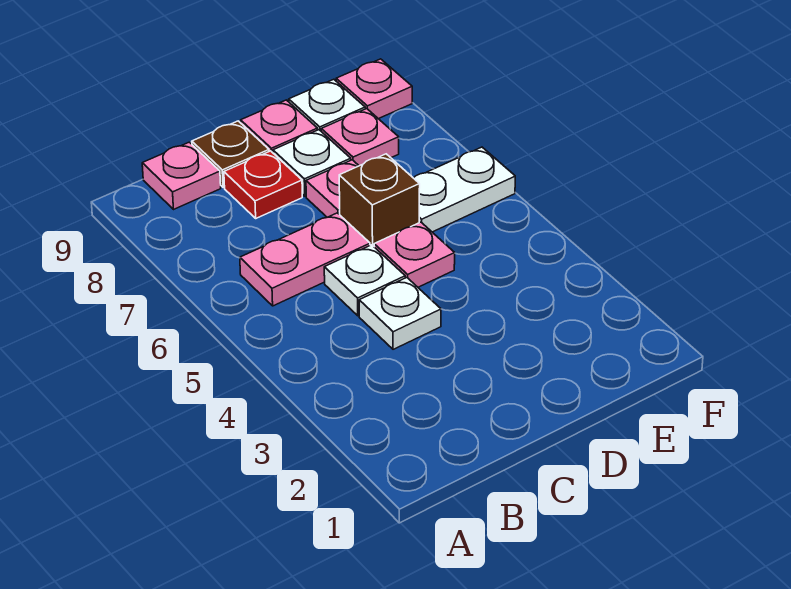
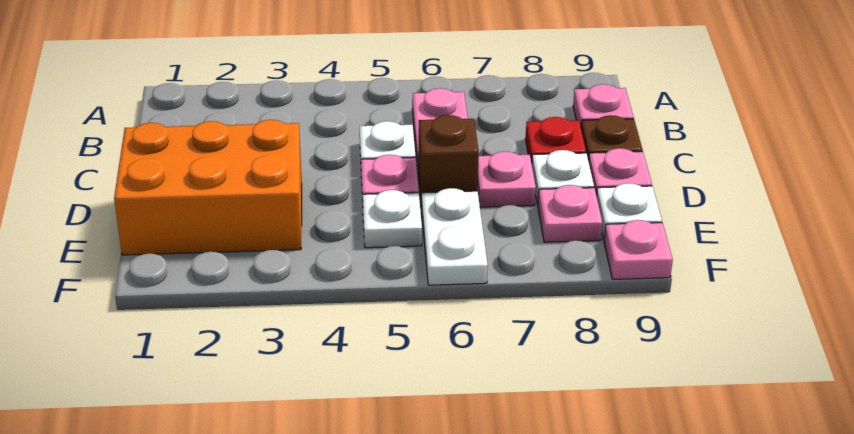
white plate C4 level 1 -> white plate E5 level 1
none -> orange brick D1:E3 level 1

